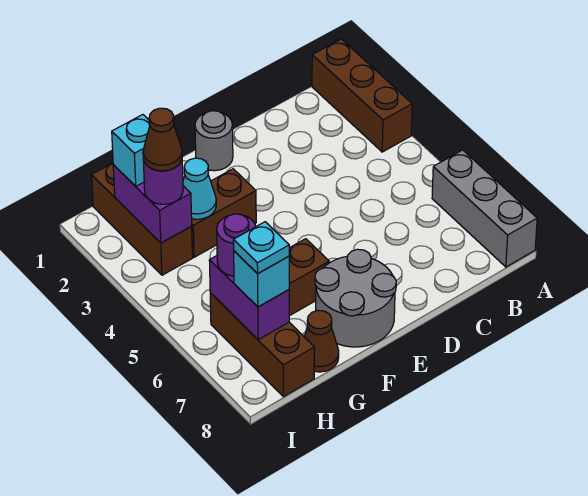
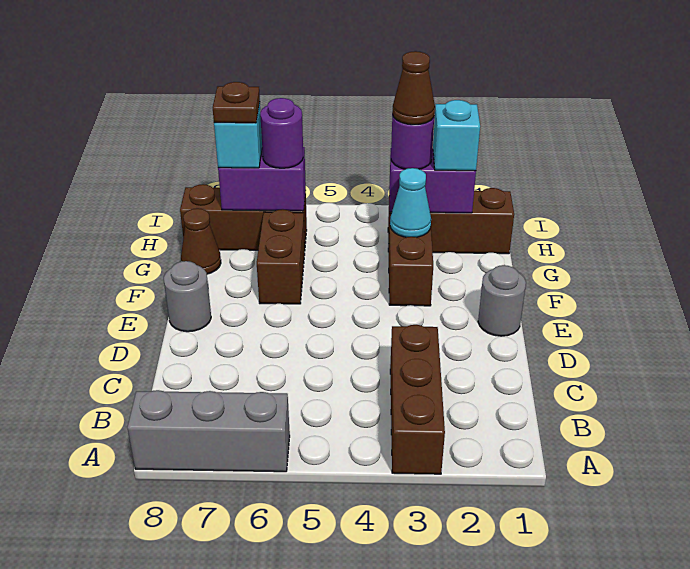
brown brick A1:A3 level 1 -> brown brick A3:C3 level 1
grey round brick E7:F8 level 1 -> grey round brick E8 level 1
cyan plate H7 level 4 -> brown plate H7 level 4

